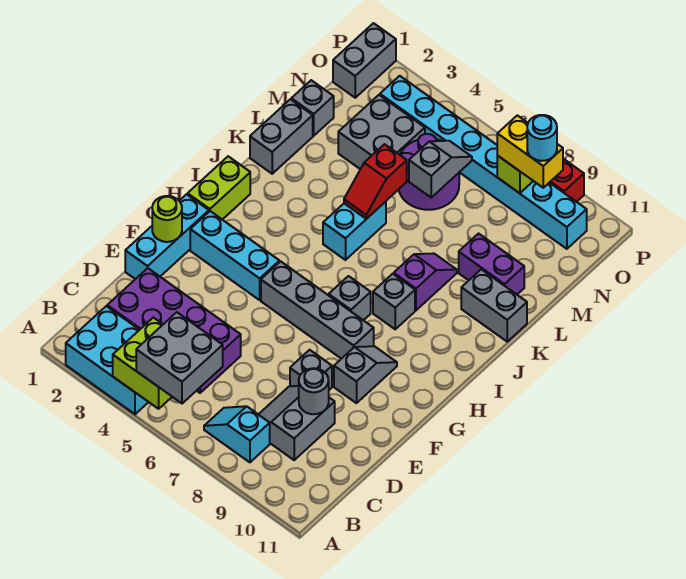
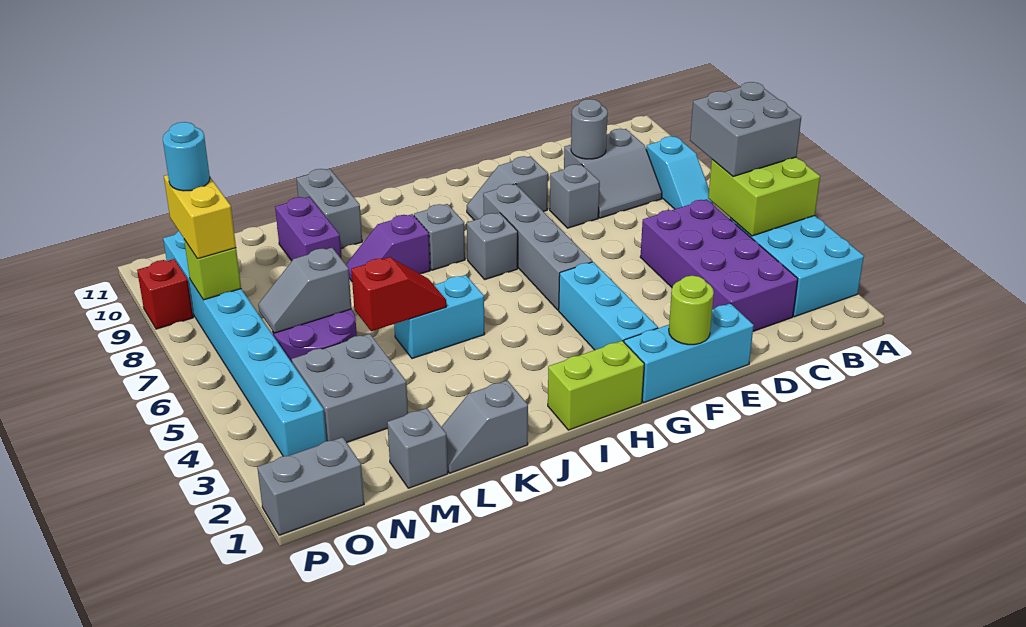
grey brick K1:L1 level 1 -> grey slope K1:L1 level 1 top K

